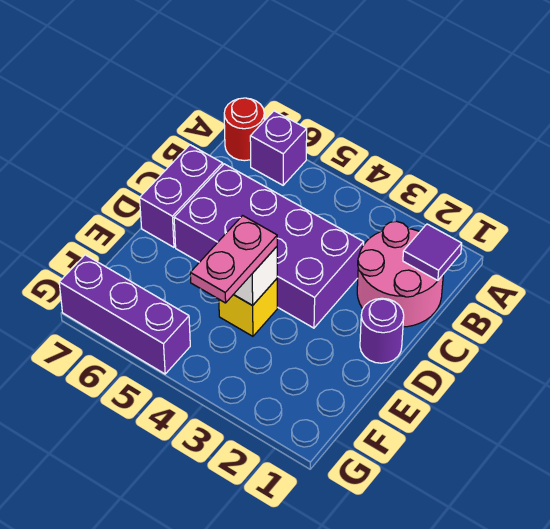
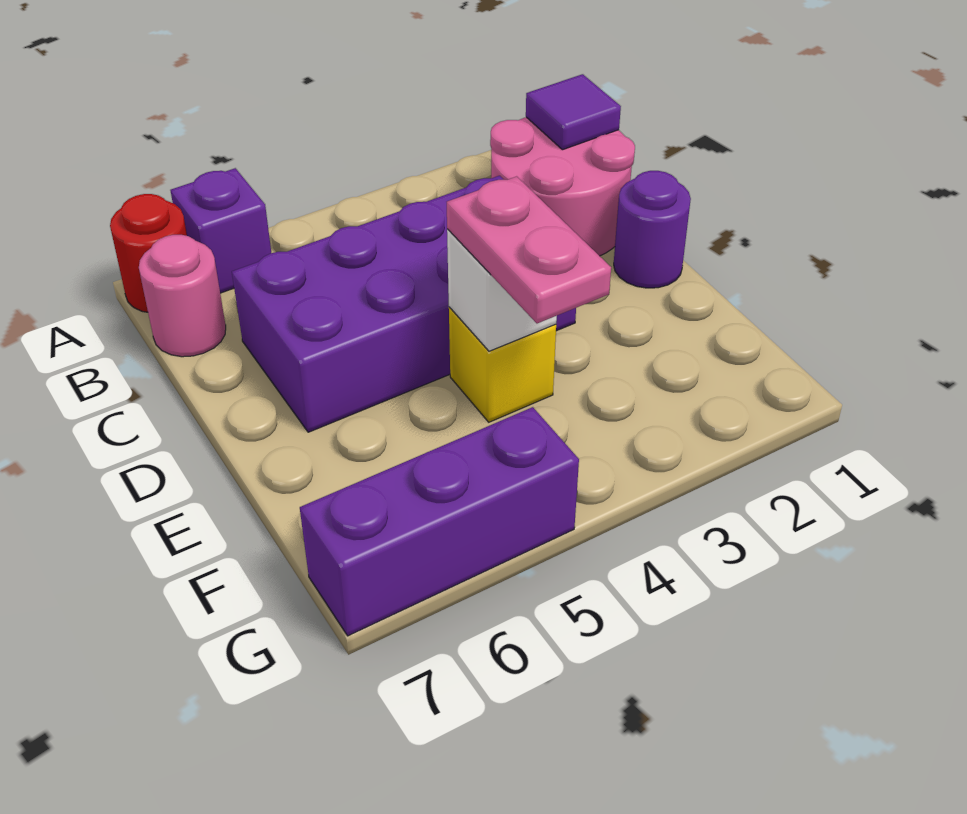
none -> pink round brick B7 level 1
purple brick C7:D7 level 1 -> none

